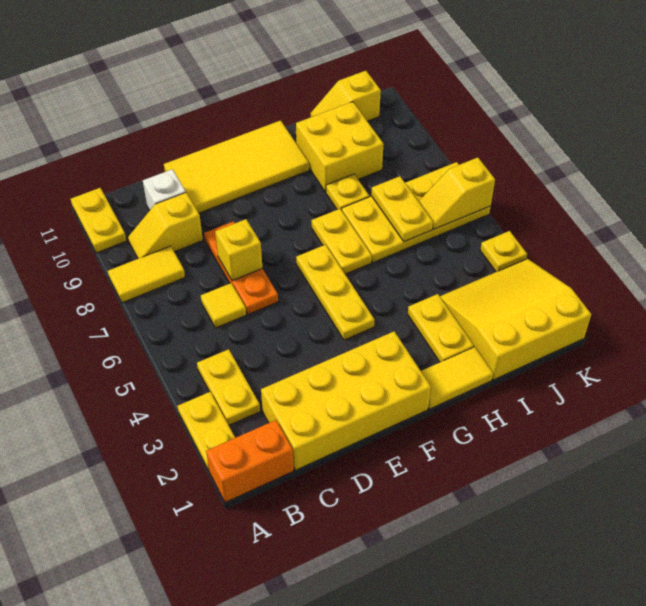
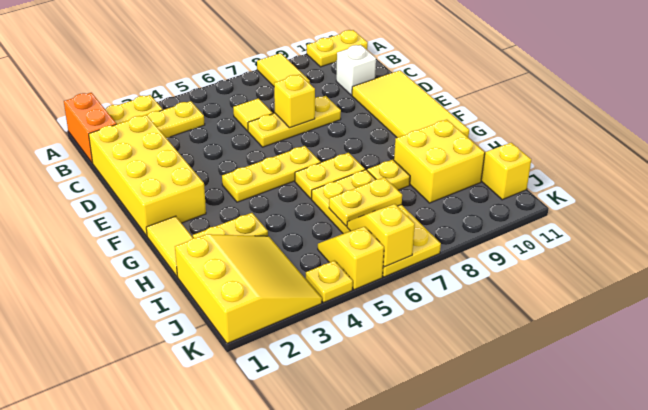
yellow slope B9:C9 level 1 top C -> yellow slope J5:K5 level 1 top K
orange plate D6:D8 level 1 -> yellow plate D6:D8 level 1

